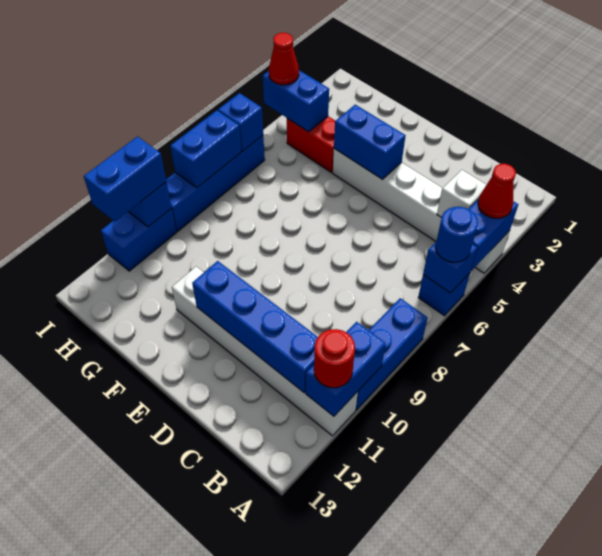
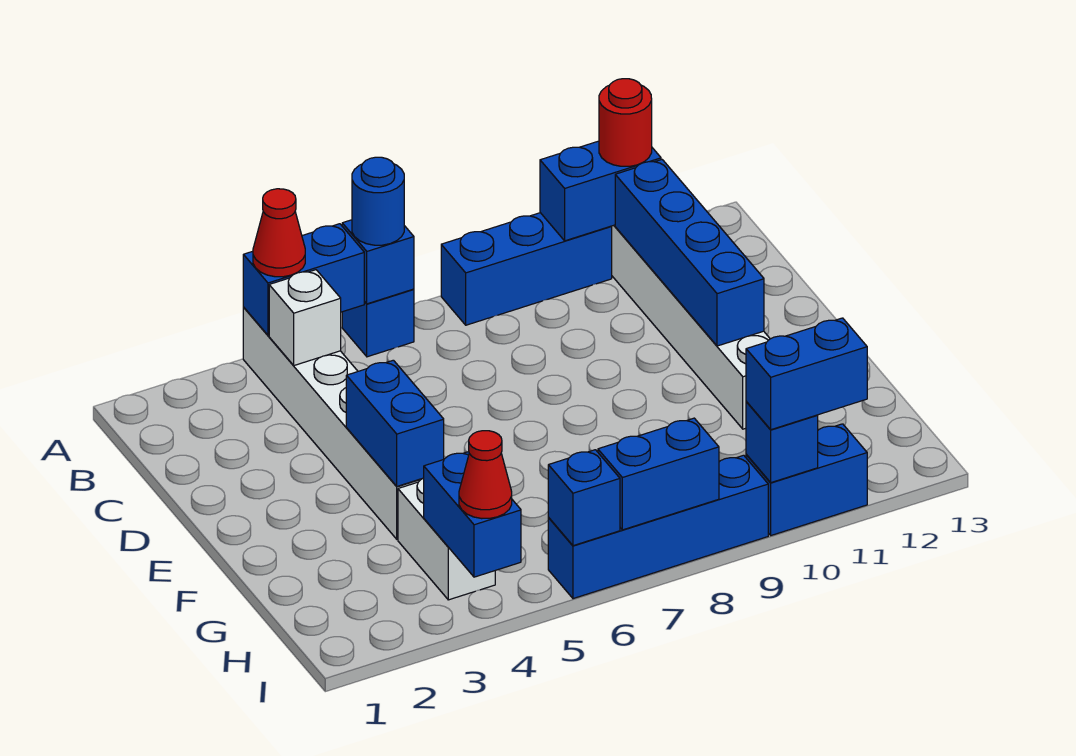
red brick G4:H4 level 1 -> white brick G4:H4 level 1

